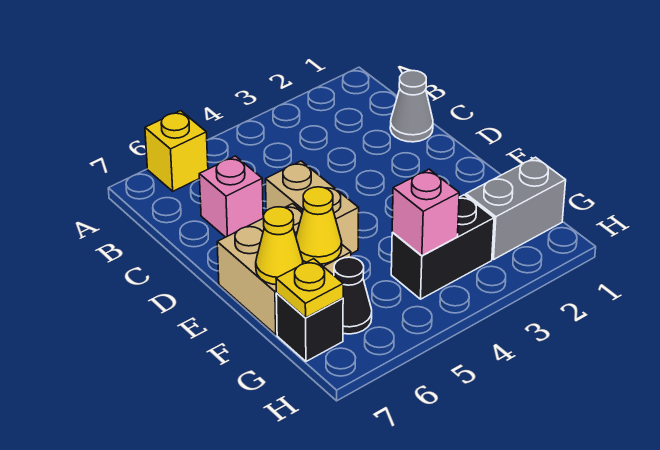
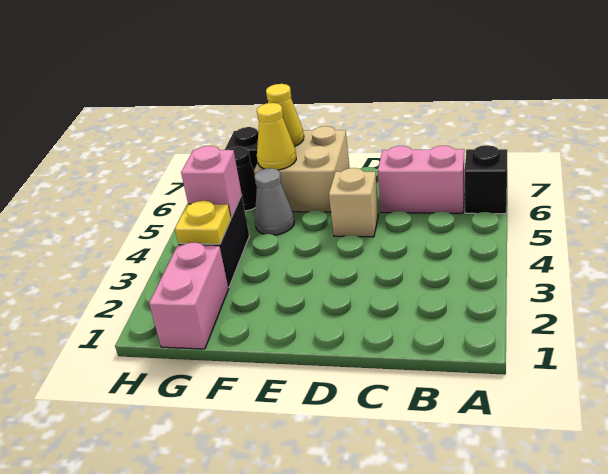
yellow brick A6 level 1 -> black brick A6 level 1
grey cone C1 level 1 -> grey cone F5 level 1
pink brick C6 level 1 -> pink brick B6:C6 level 1
tan brick D5:E5 level 1 -> tan brick D5 level 1
grey brick G1:G2 level 1 -> pink brick G1:G2 level 1
yellow plate G7 level 2 -> yellow plate G3 level 2

